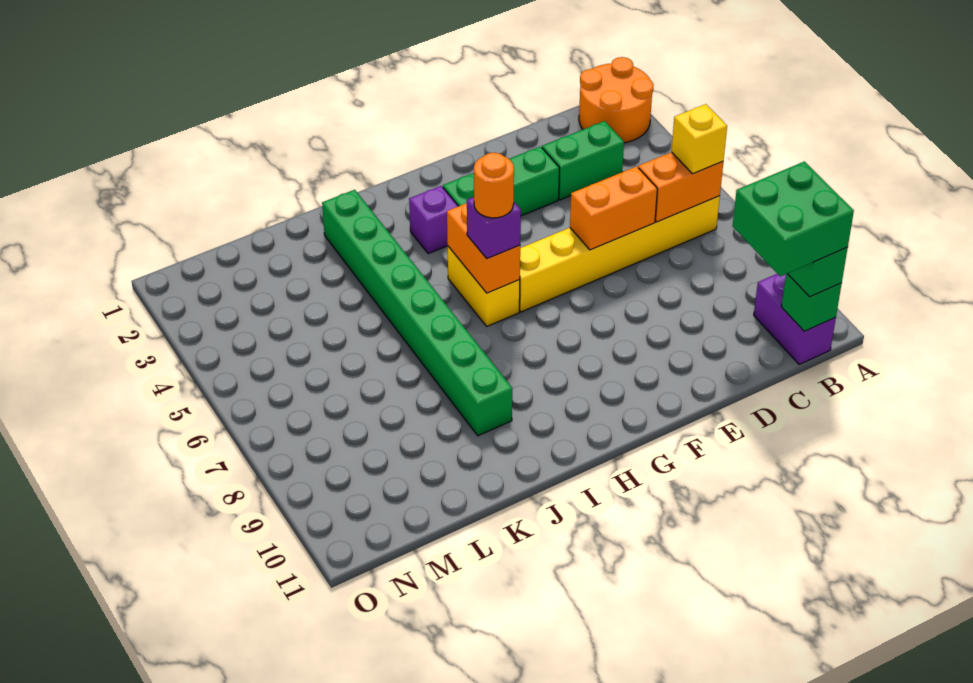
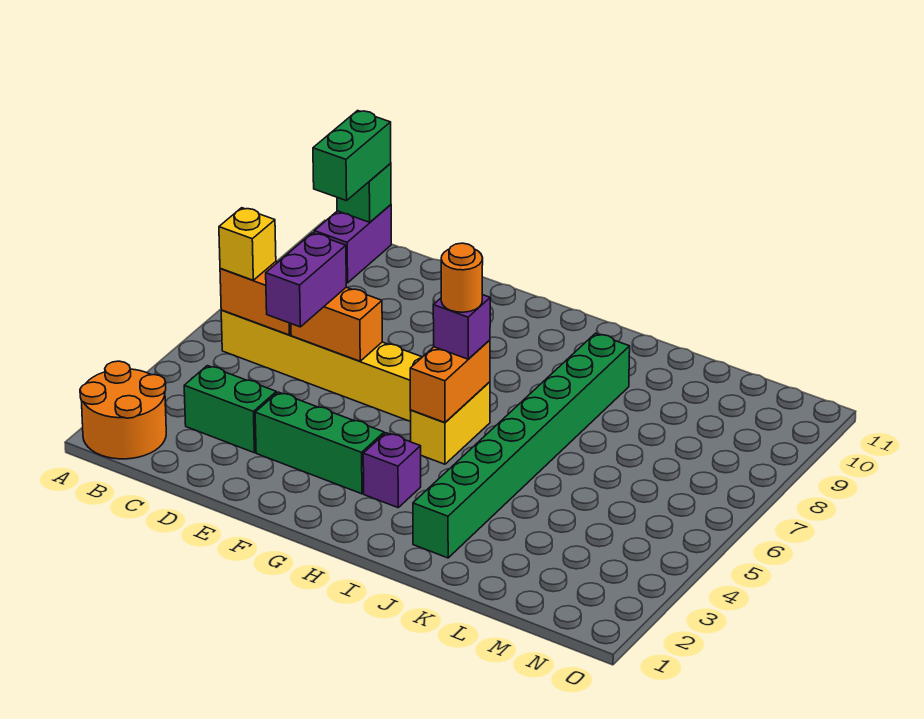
green brick B10:C11 level 4 -> none
none -> purple brick D5:D6 level 3

